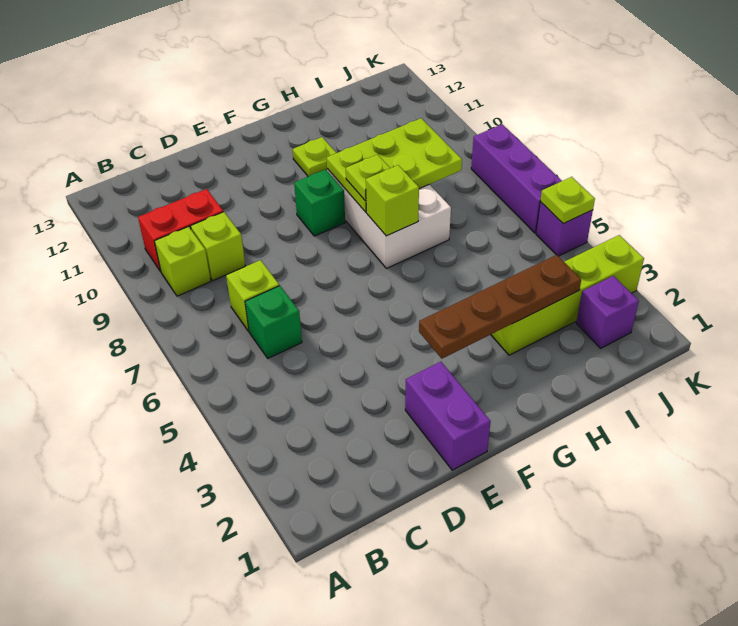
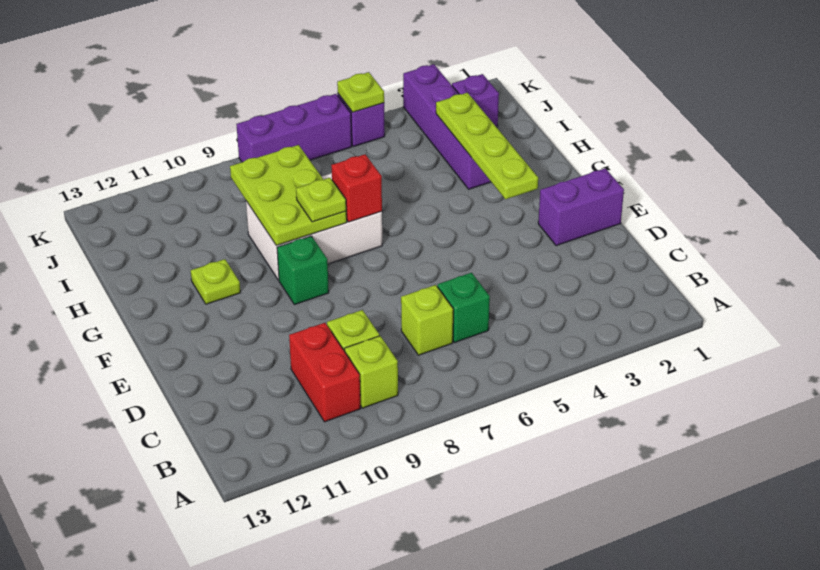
brown plate F3:I3 level 2 -> lime plate F3:I3 level 2
lime brick G7 level 2 -> red brick G7 level 2
lime brick H3:K3 level 1 -> purple brick H3:K3 level 1

